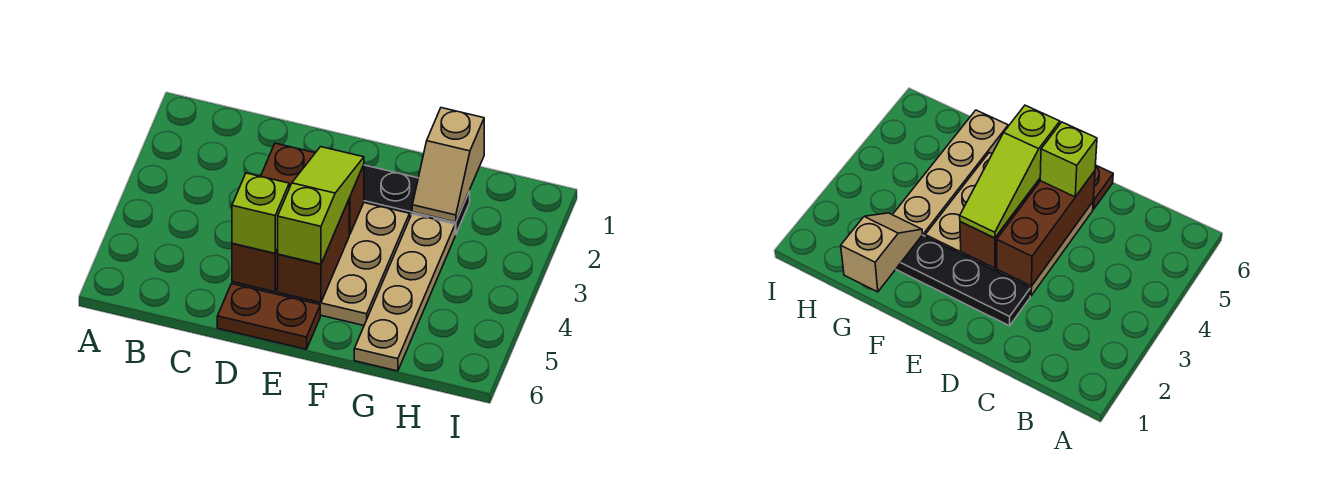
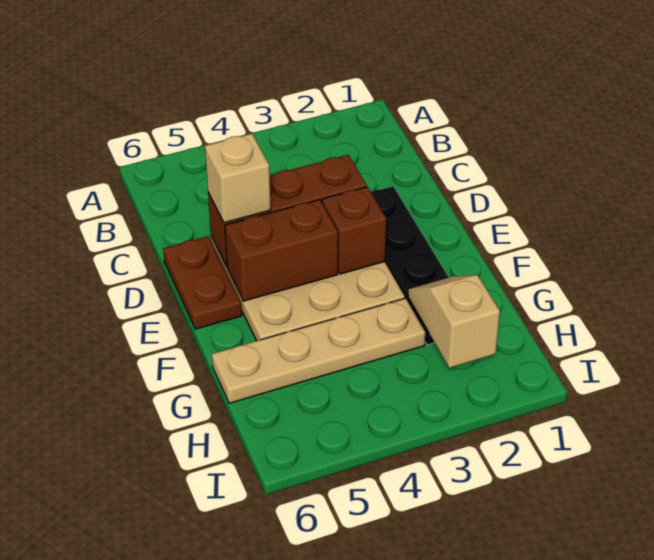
lime brick D5 level 3 -> tan brick D5 level 3
lime slope E3:E5 level 3 top 5 -> none
tan slope G1:G2 level 2 top 1 -> tan slope G2:H2 level 2 top H

